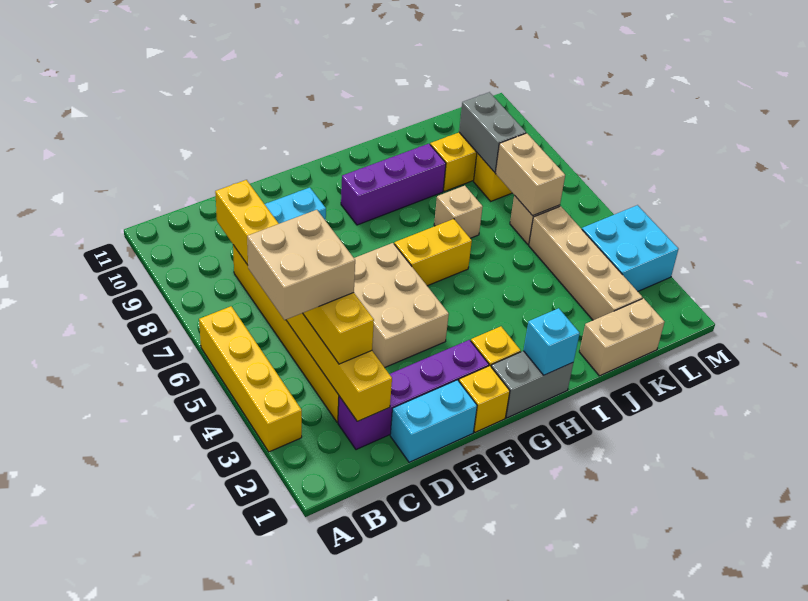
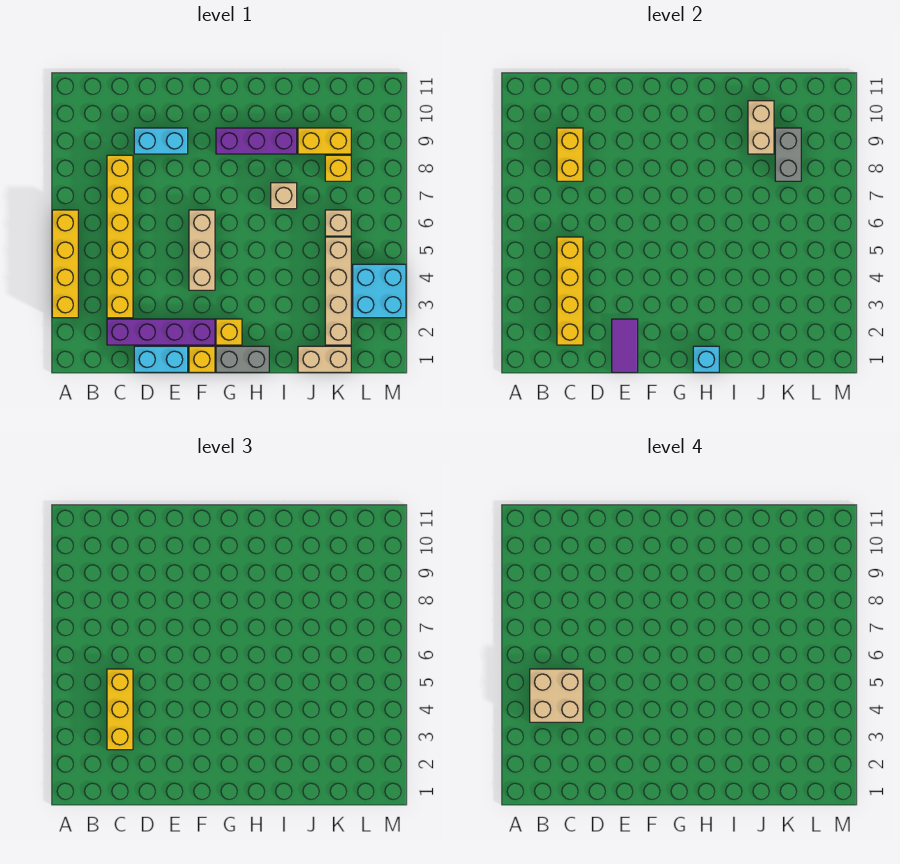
none -> purple tile E1:E2 level 2
tan brick E4:F6 level 1 -> tan brick F4:F6 level 1
yellow brick G6:H6 level 1 -> none
tan brick K6:K7 level 2 -> tan brick J9:J10 level 2

